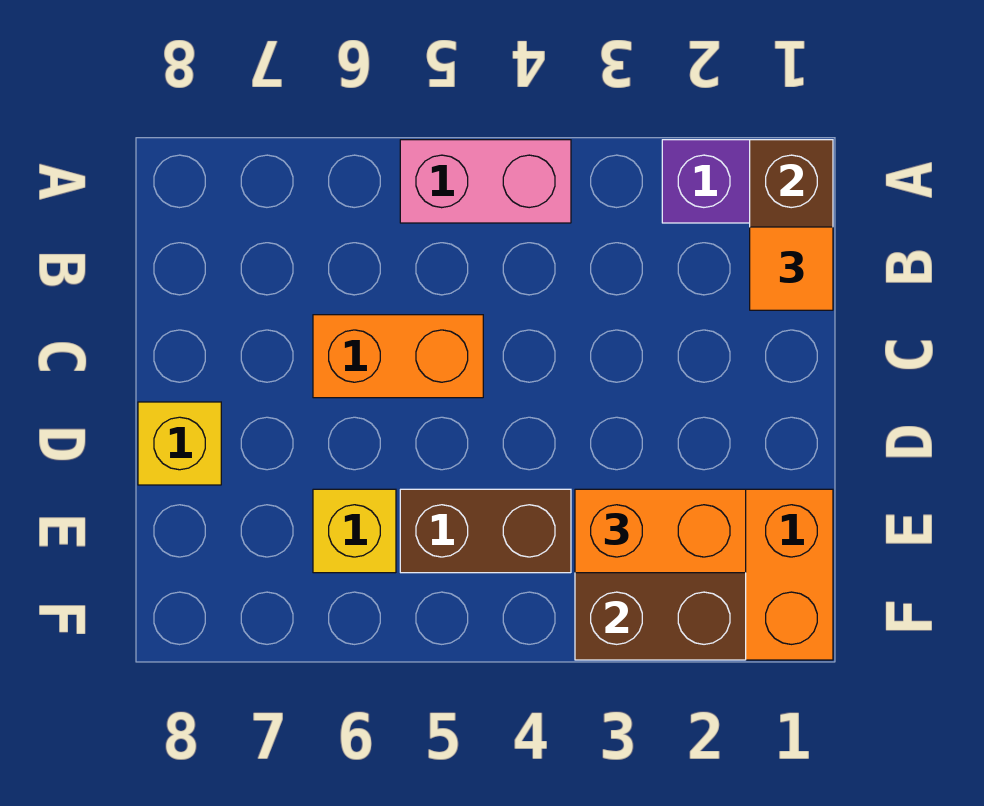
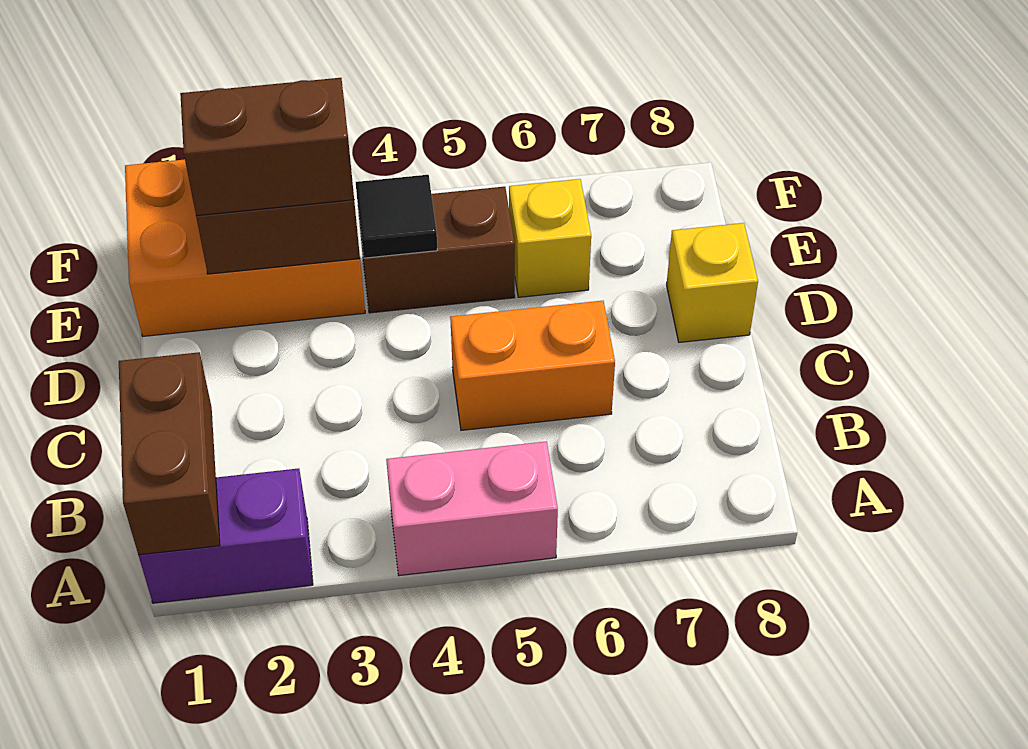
orange tile B1 level 3 -> none
orange brick E2:E3 level 3 -> brown brick E2:E3 level 3
none -> black tile E4 level 2

